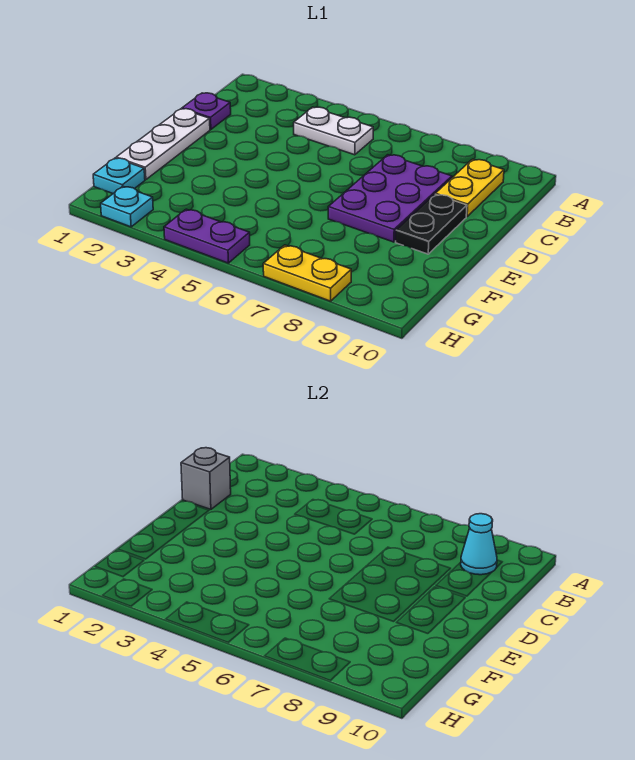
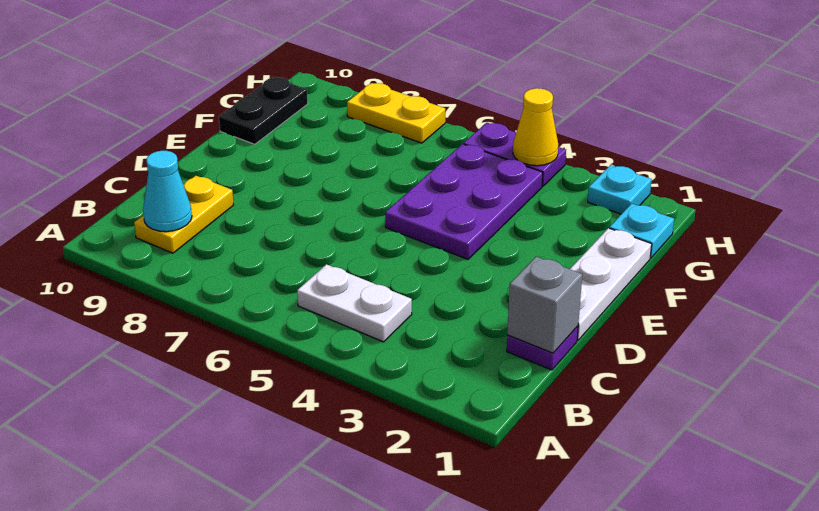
purple plate C7:E8 level 1 -> purple plate E4:G5 level 1
black plate D9:E9 level 1 -> black plate F10:G10 level 1
none -> yellow cone H4 level 2

